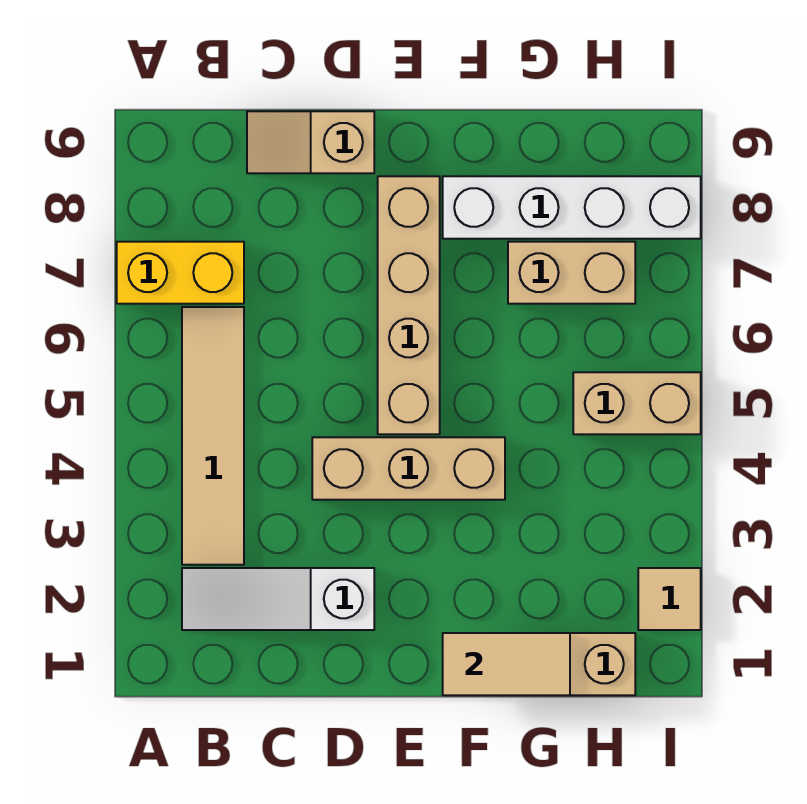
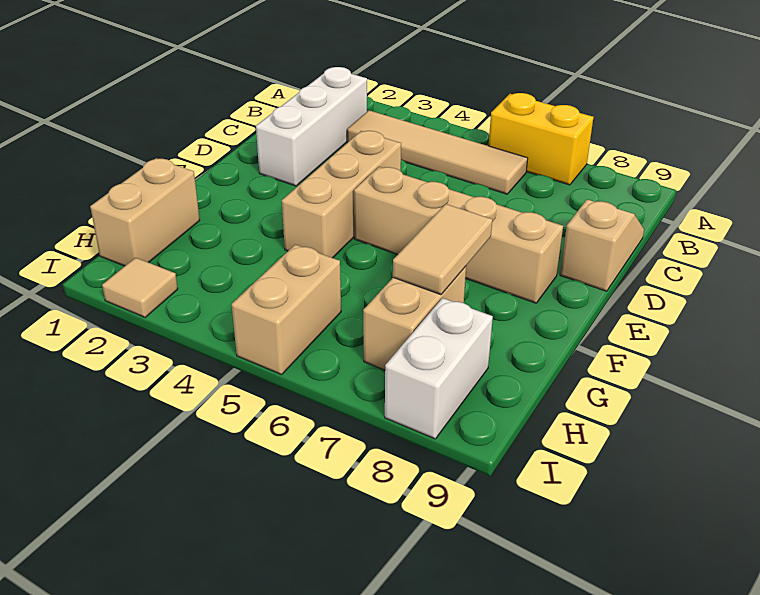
yellow brick A7:B7 level 1 -> yellow brick A6:A7 level 1
white slope B2:D2 level 1 top D -> white brick B2:D2 level 1
tan tile F1:G1 level 2 -> tan tile F7:G7 level 2
white brick F8:I8 level 1 -> white brick H8:I8 level 1

